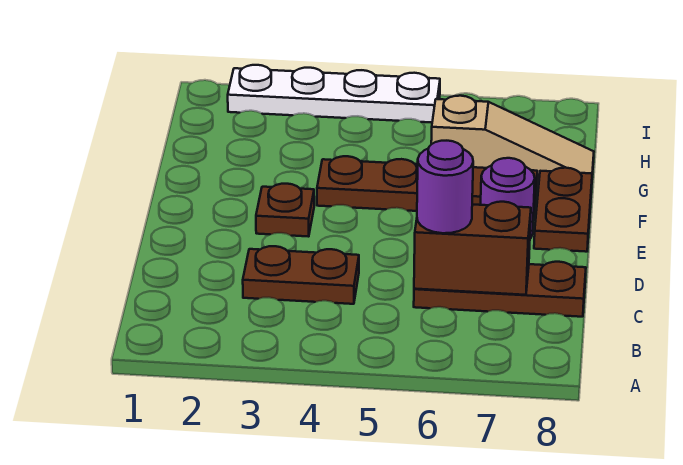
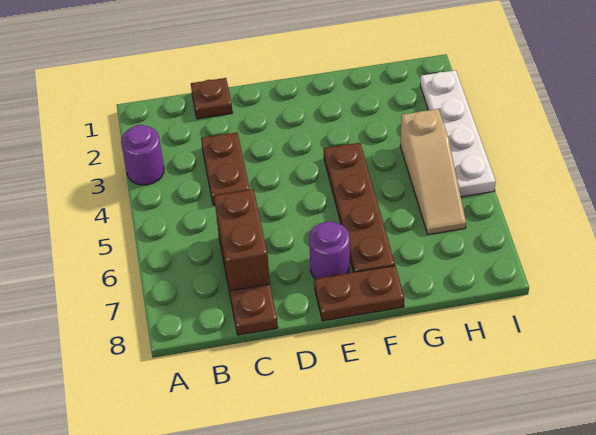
purple round brick C6 level 3 -> purple round brick A3 level 1
brown plate E3 level 1 -> brown plate C1 level 1
tan slope G6:G8 level 1 top 6 -> tan slope H4:H6 level 1 top 4

